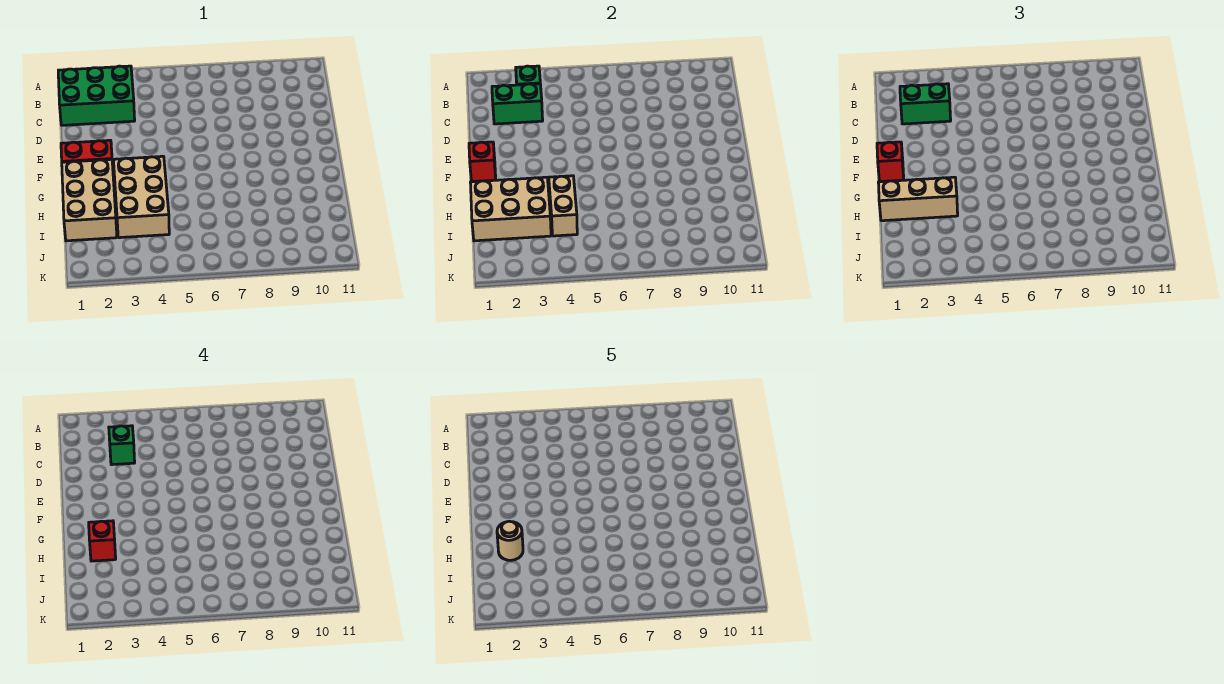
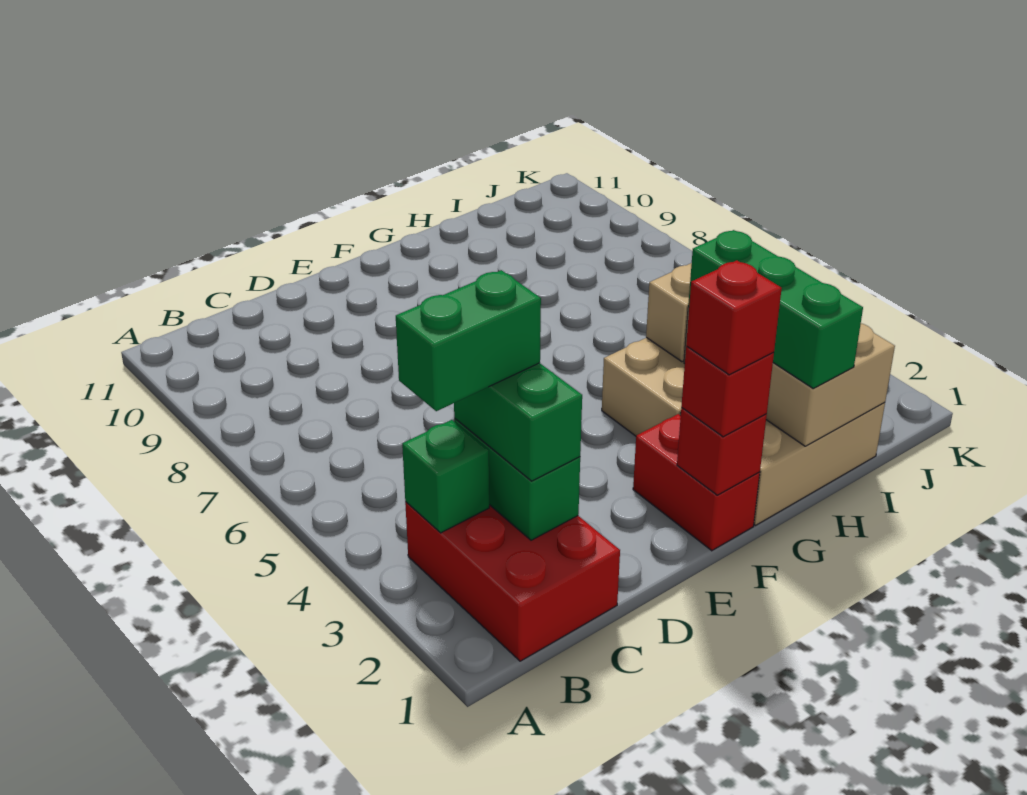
green brick B1:C3 level 1 -> red brick B1:C3 level 1
green brick C3 level 4 -> green brick B3:C3 level 4
tan brick H1:H3 level 3 -> green brick H1:H3 level 3
red brick H2 level 4 -> red brick F1 level 4
tan round brick H2 level 5 -> none

